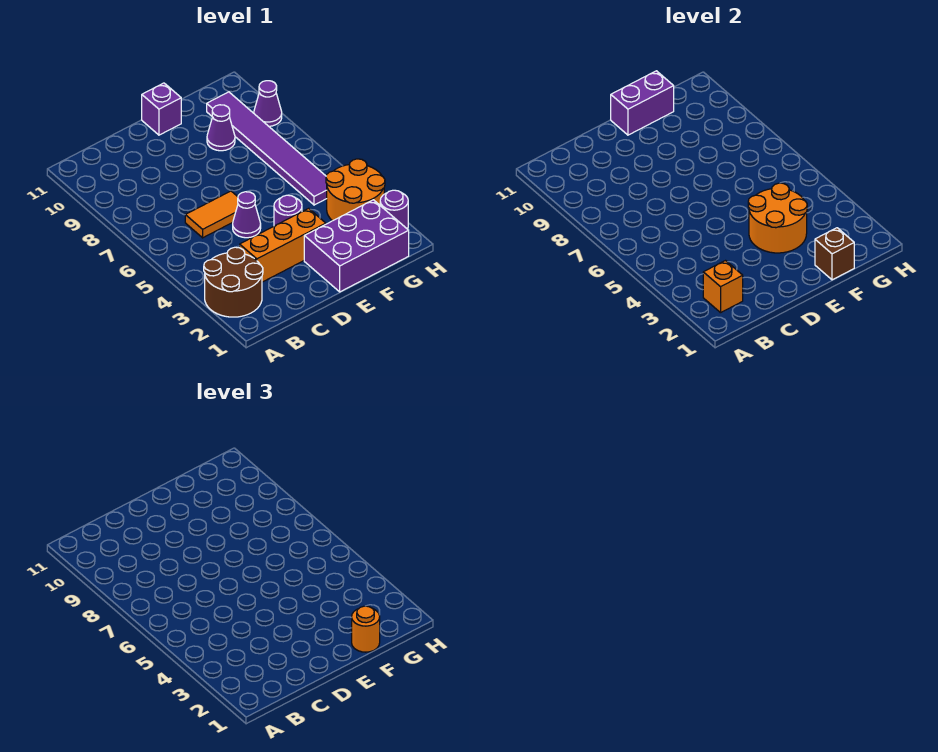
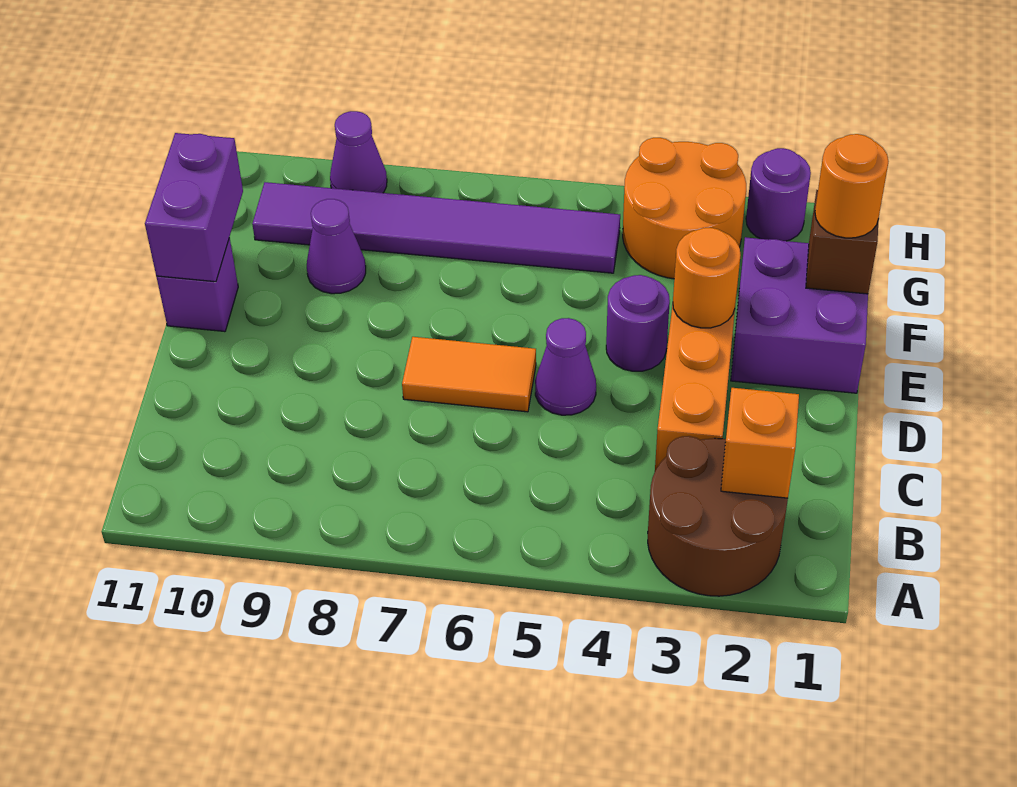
orange tile C6:D6 level 1 -> orange tile D6:D7 level 1
purple brick E1:G2 level 1 -> purple brick E1:F2 level 1
orange round brick E3:F4 level 2 -> orange round brick E3 level 2

